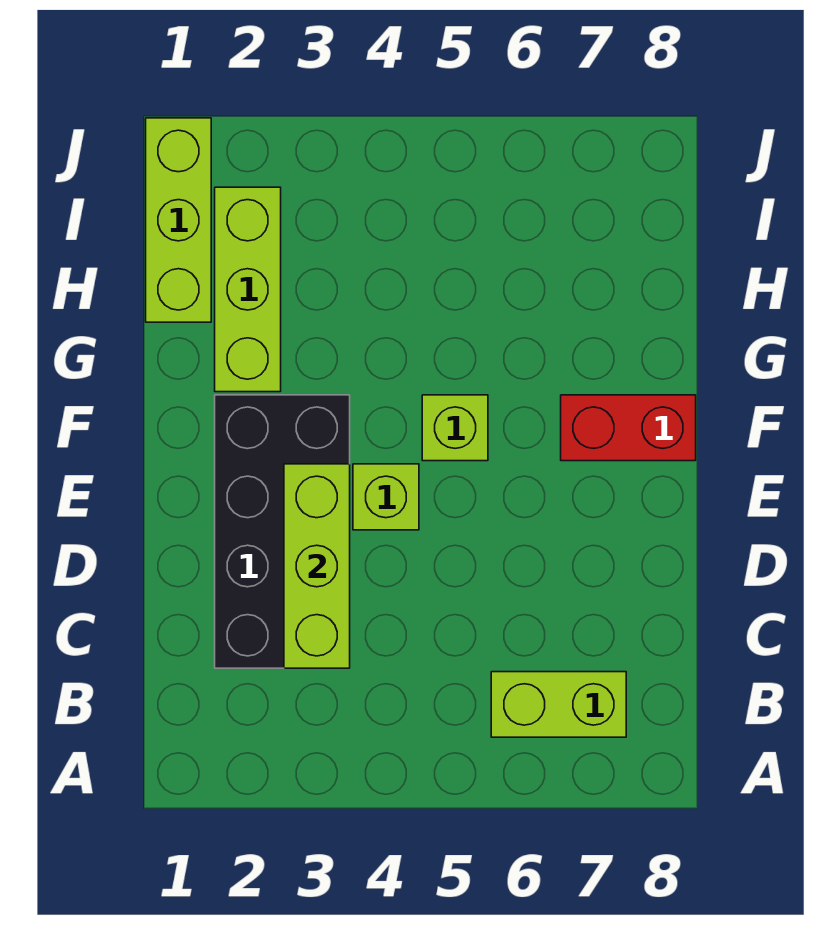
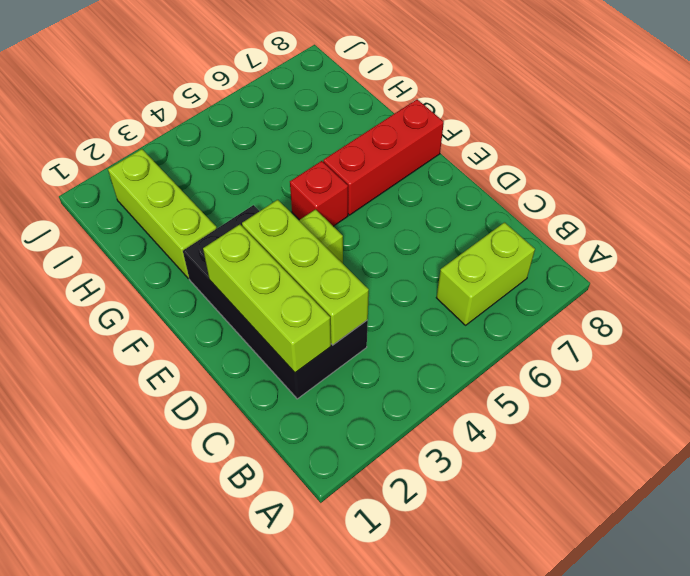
lime brick F5 level 1 -> red brick F5 level 1
red brick F7:F8 level 1 -> red brick F6:F8 level 1
lime brick H1:J1 level 1 -> lime brick C2:E2 level 2

